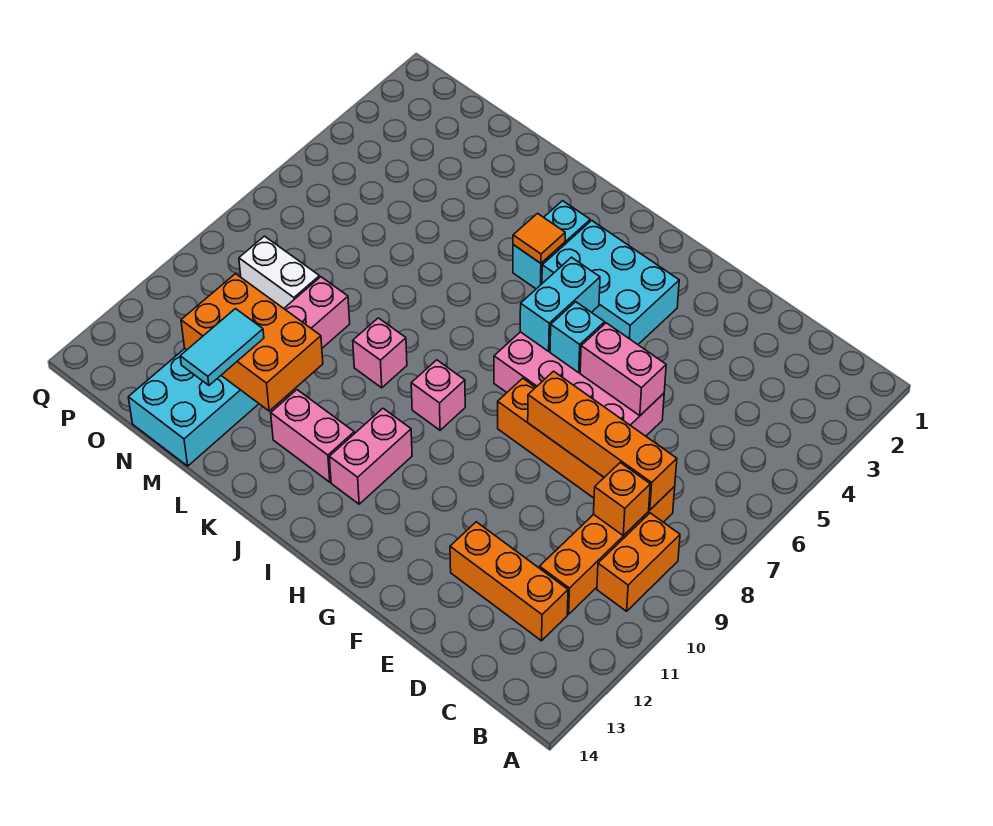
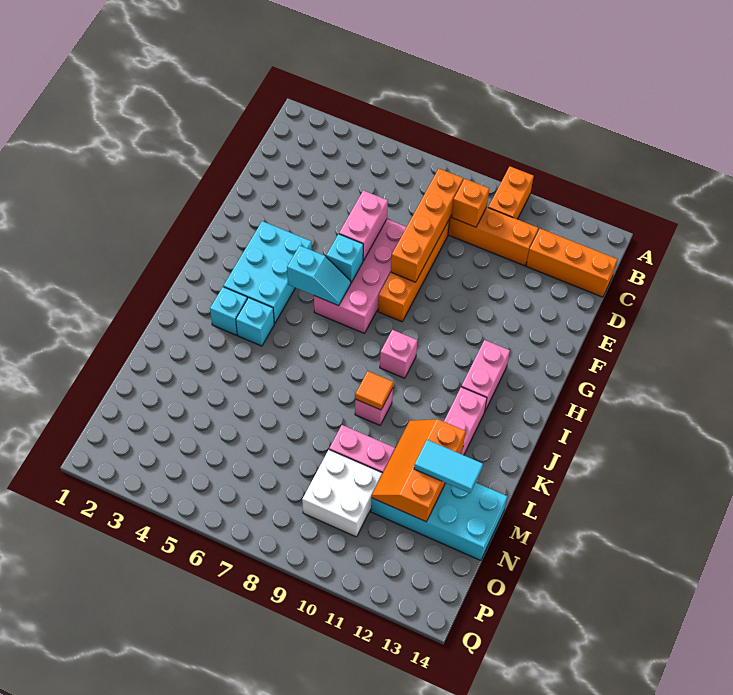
orange brick B9:B10 level 1 -> orange brick A10:B10 level 1
orange brick C12:E12 level 1 -> orange brick C12:C14 level 1
cyan brick H5:H6 level 2 -> cyan slope H5:H6 level 2 top 5
pink brick I11:I12 level 1 -> pink brick H12:I12 level 1
orange tile J4 level 2 -> orange tile K9 level 2
orange brick L11:N12 level 2 -> orange slope L11:N12 level 2 top 12
white brick N9:O9 level 1 -> white brick N9:O10 level 1

